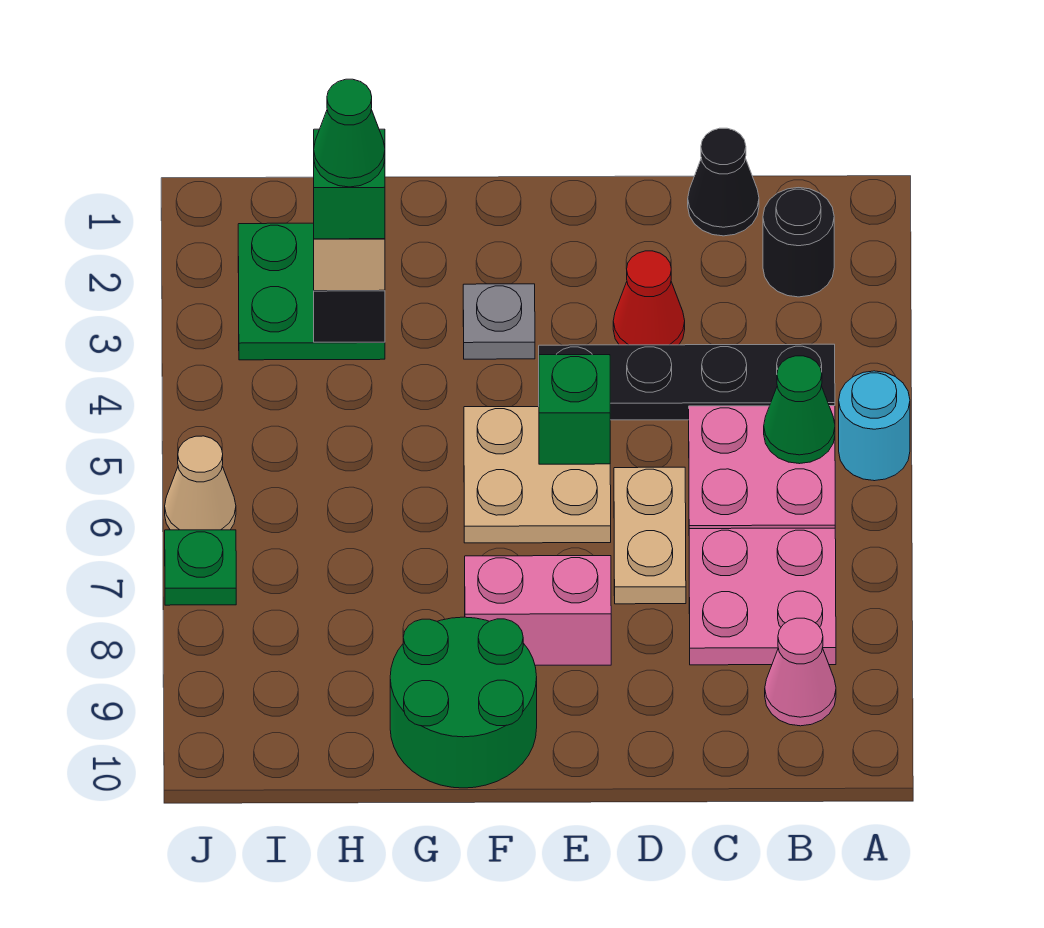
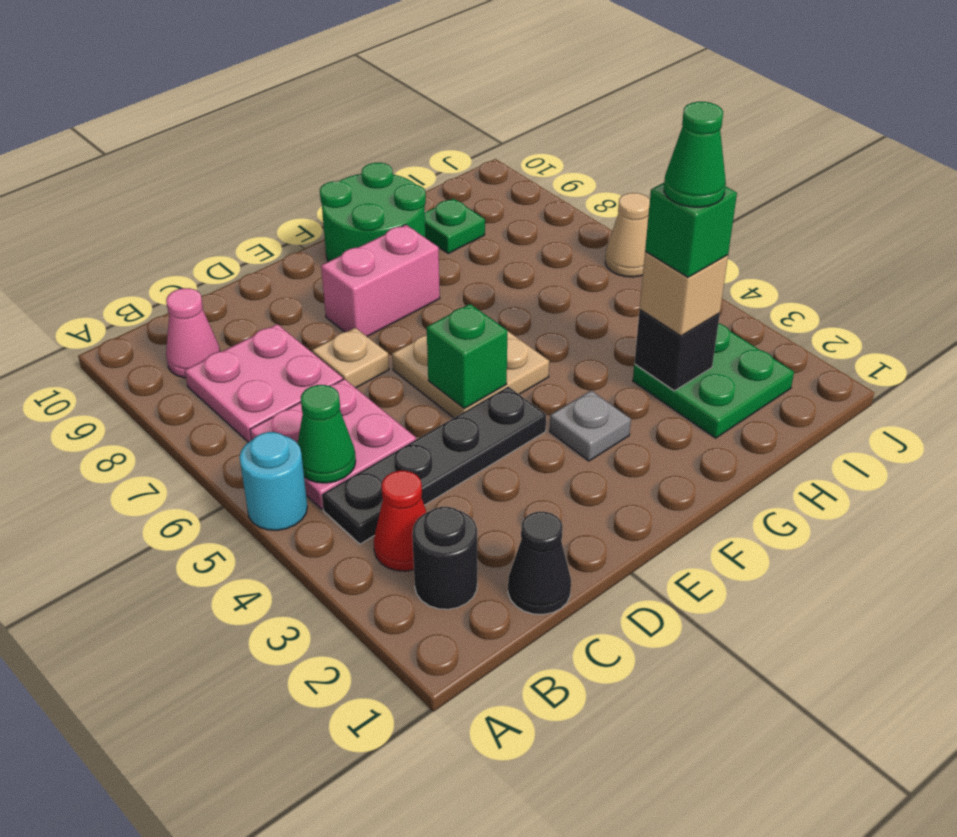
red cone D3 level 1 -> red cone B3 level 1
tan plate D6:D7 level 1 -> tan plate D7 level 1
green plate J7 level 1 -> green plate H9 level 1

